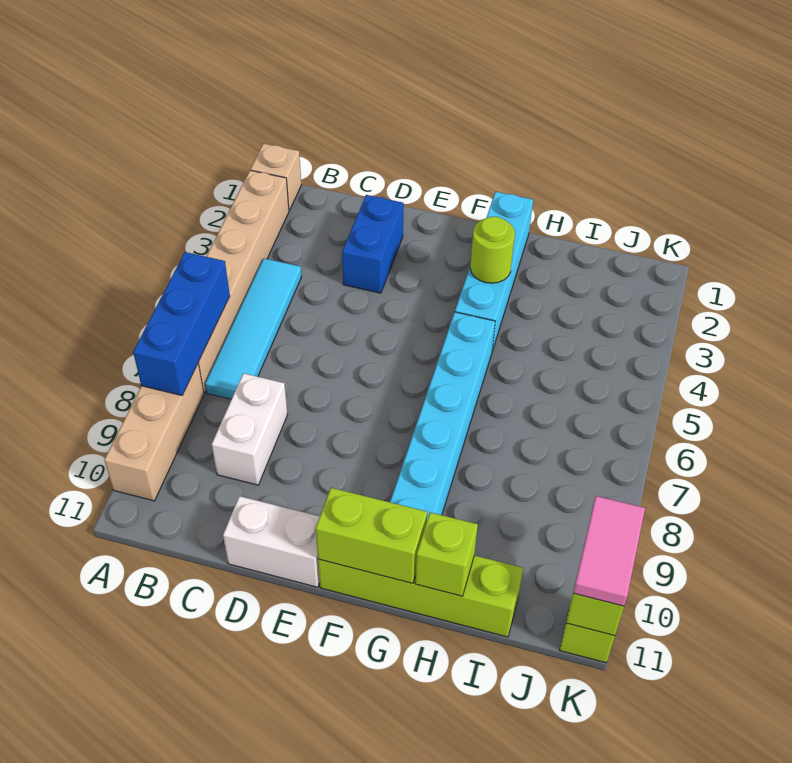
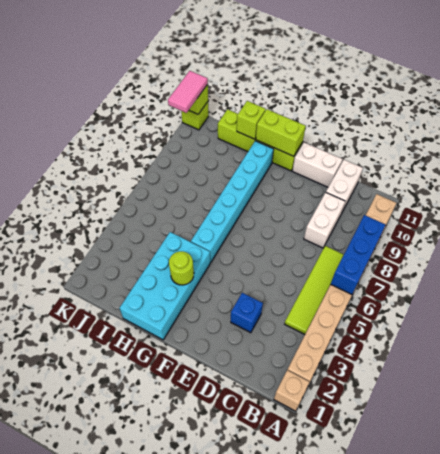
cyan tile B4:B7 level 1 -> lime tile B4:B7 level 1
none -> white brick C10:C11 level 1
blue brick D2:D3 level 1 -> blue brick D3 level 1
cyan brick G1:G4 level 1 -> cyan brick G1:H4 level 1

